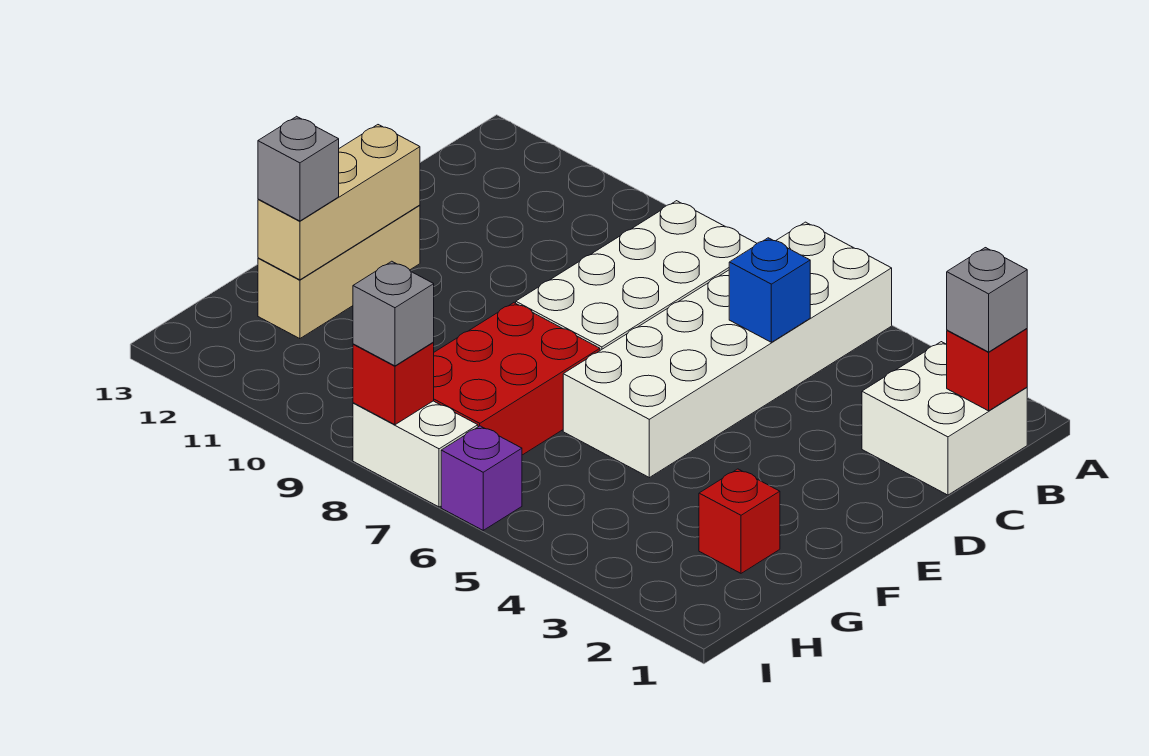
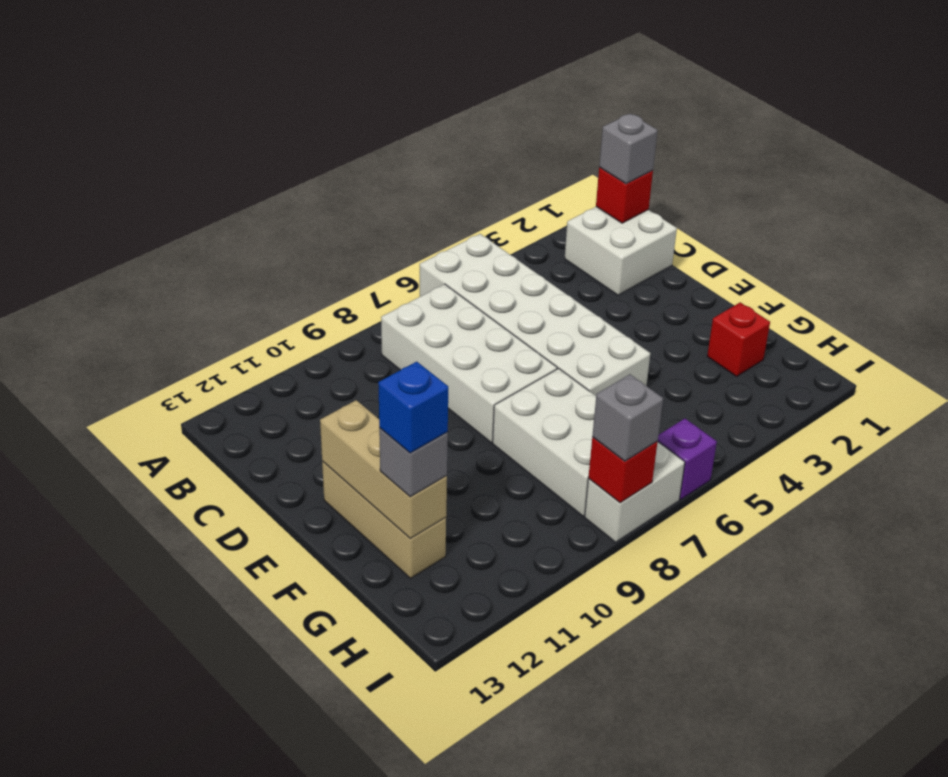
blue brick C5 level 2 -> blue brick G12 level 4
red brick F7:H8 level 1 -> white brick F7:H8 level 1

